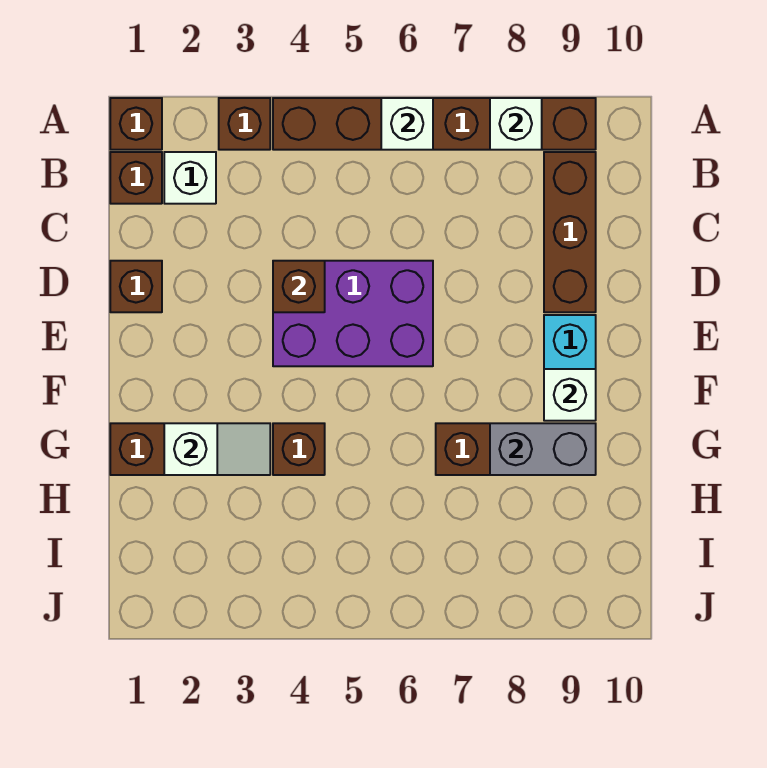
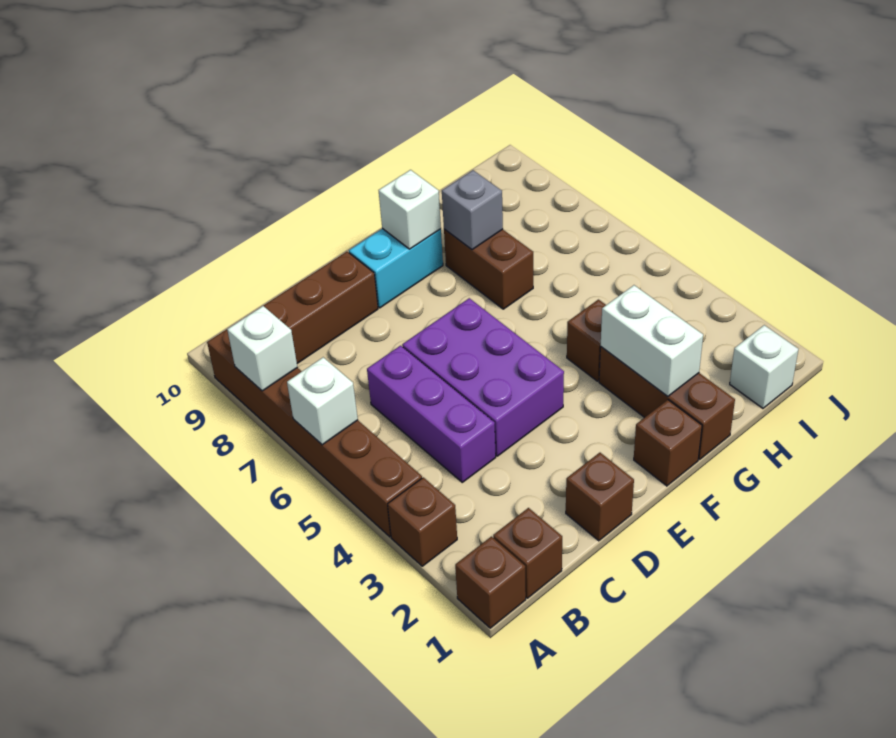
white brick B2 level 1 -> white brick I1 level 1
none -> purple brick C4:C6 level 1
brown brick D4 level 2 -> brown brick F1 level 1
white slope G2:G3 level 2 top 2 -> white brick G2:G3 level 2
grey brick G8:G9 level 2 -> grey brick G8 level 2

